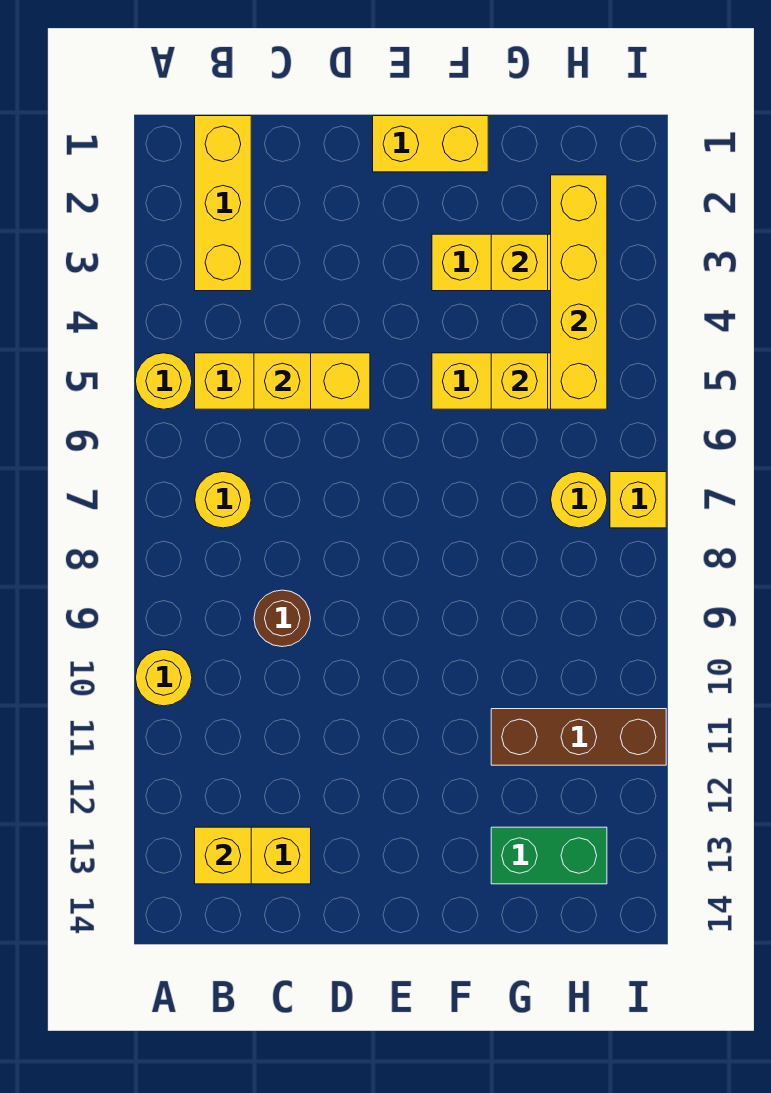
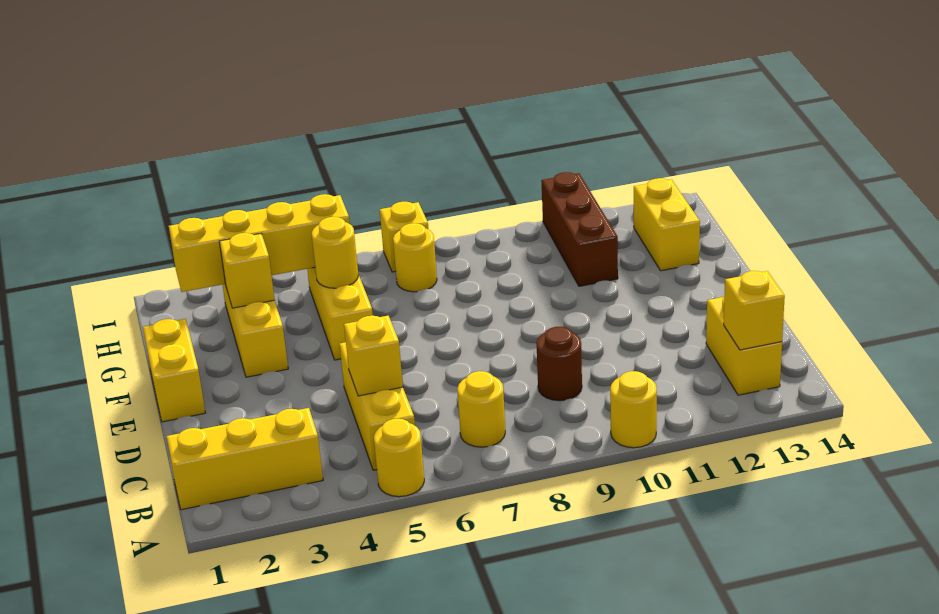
yellow brick G5 level 2 -> yellow round brick G5 level 2
green brick G13:H13 level 1 -> yellow brick G13:H13 level 1

